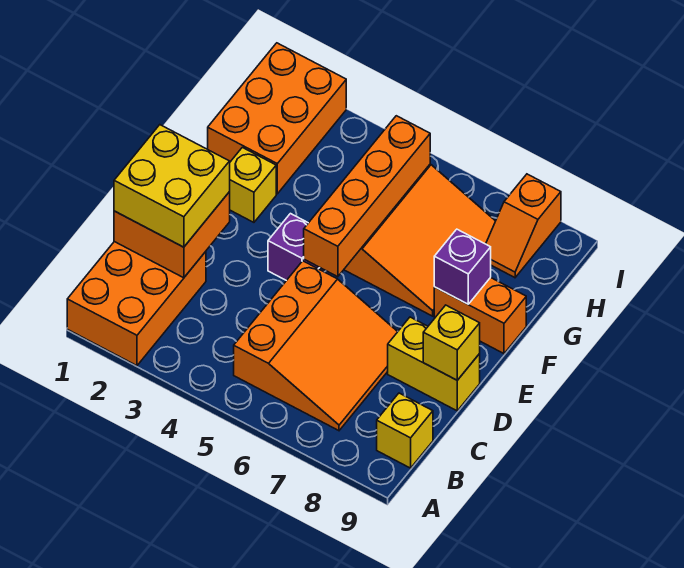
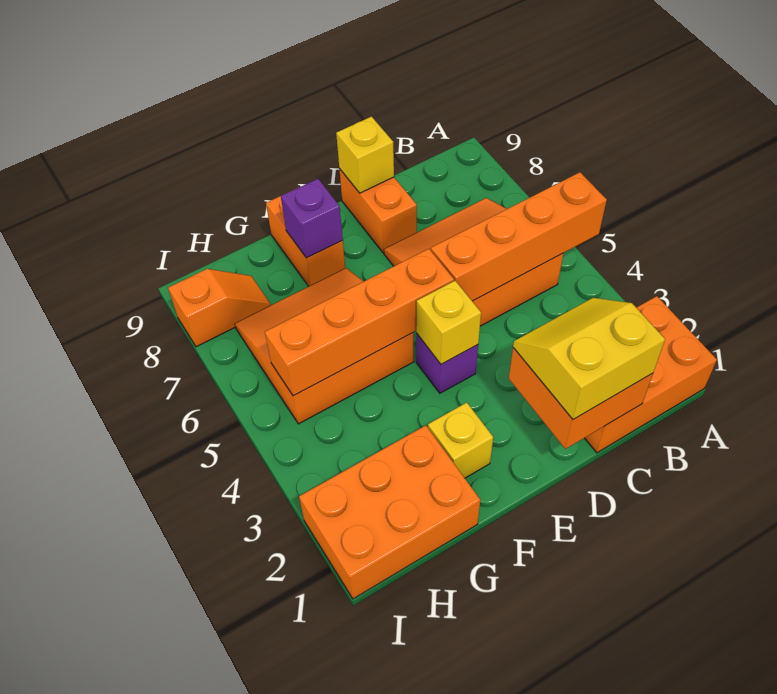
none -> orange brick A5:D5 level 2
yellow brick B9 level 1 -> yellow brick E4 level 2
yellow brick C1:D2 level 3 -> yellow slope C1:D2 level 3 top 1
yellow brick D8:D9 level 1 -> orange brick D8:D9 level 1

